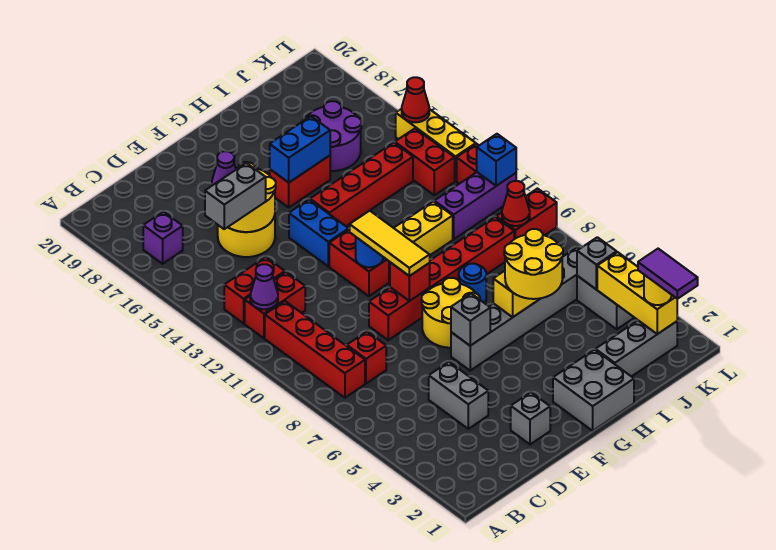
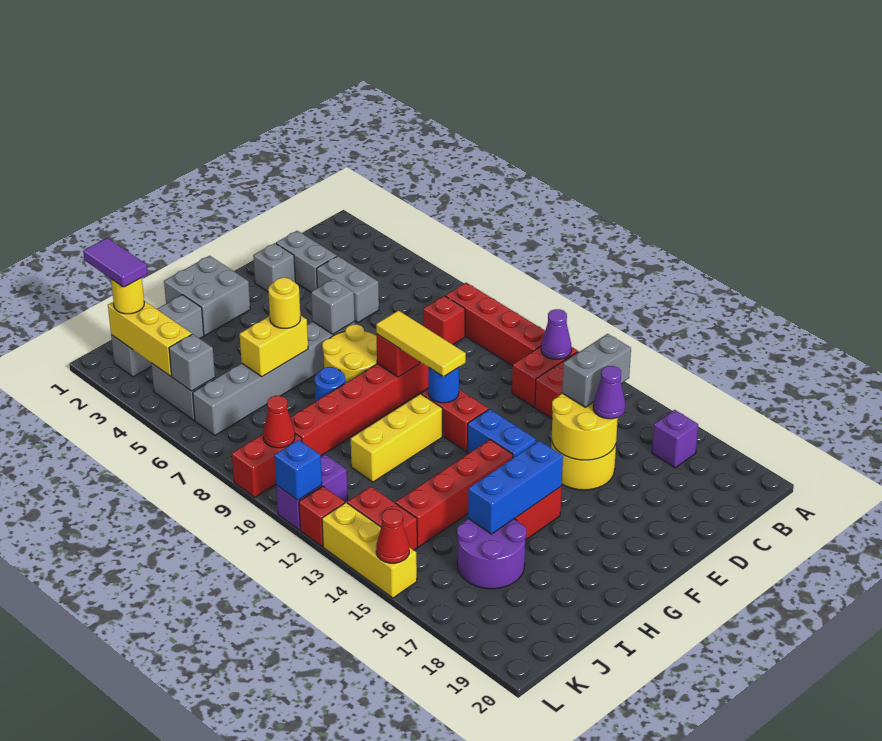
none -> grey brick D2:D3 level 1
blue brick G16:H16 level 2 -> blue brick G16:I16 level 2
yellow round brick H5:I6 level 3 -> yellow round brick H6 level 3
purple brick J11:L11 level 1 -> purple brick K11:L11 level 1

